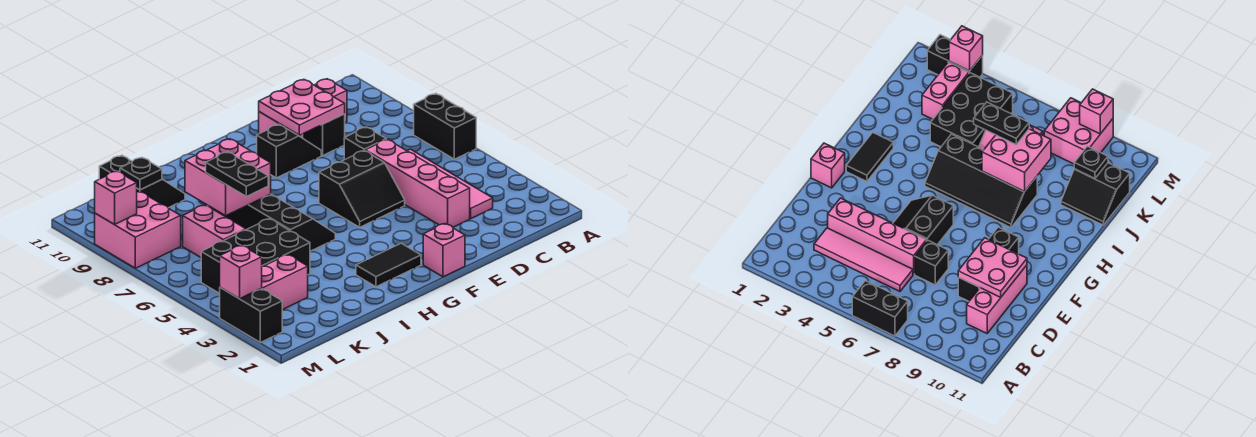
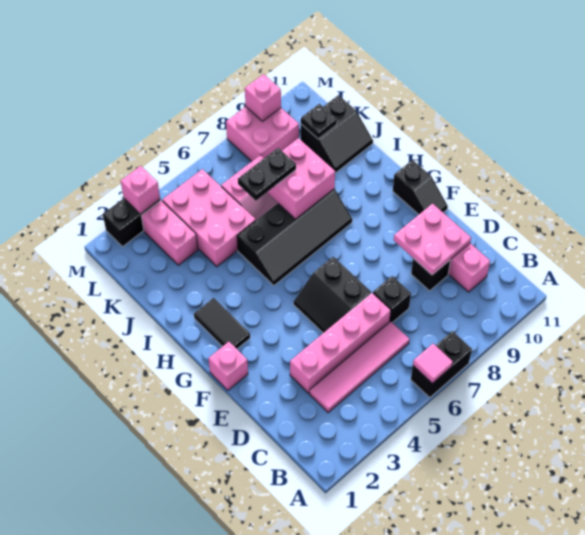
none -> pink tile A6 level 2
black slope E9:F9 level 1 top F -> black slope F11:G11 level 1 top G
black brick J4:L5 level 1 -> pink brick J4:L5 level 1

